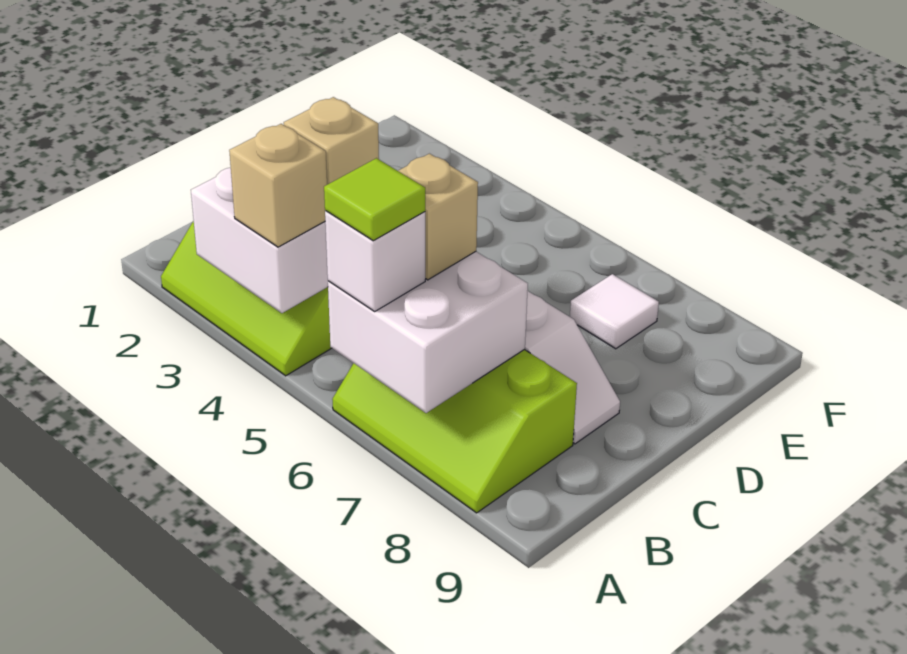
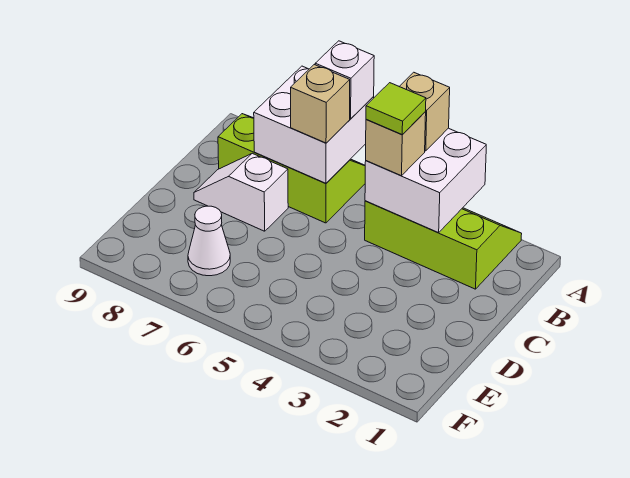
lime tile A6 level 4 -> lime tile B4 level 4
white tile E7 level 1 -> white cone E7 level 1

